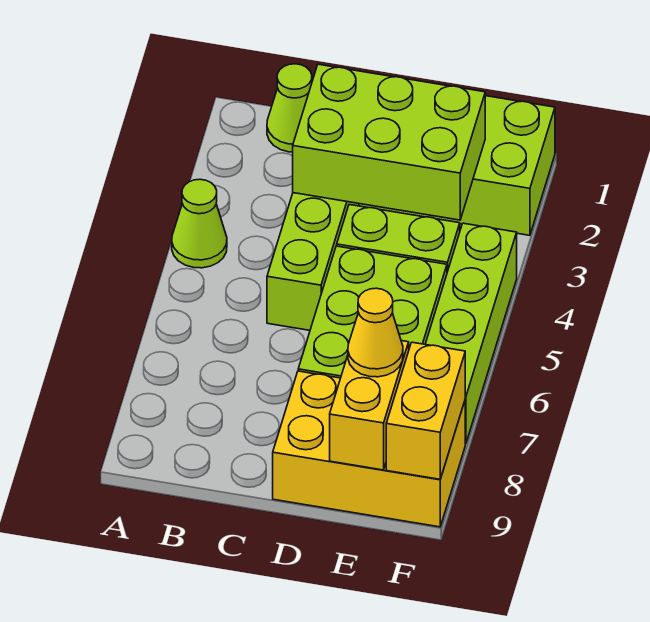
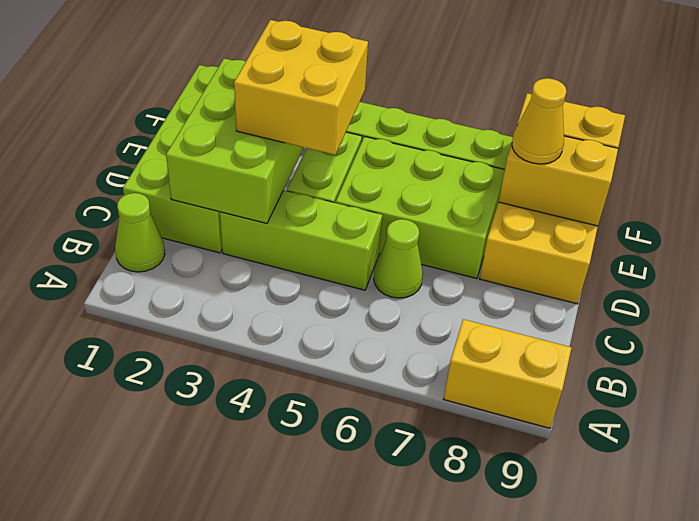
lime cone A4 level 1 -> lime cone C6 level 1
none -> yellow brick A8:A9 level 1
none -> yellow brick D3:E4 level 3

